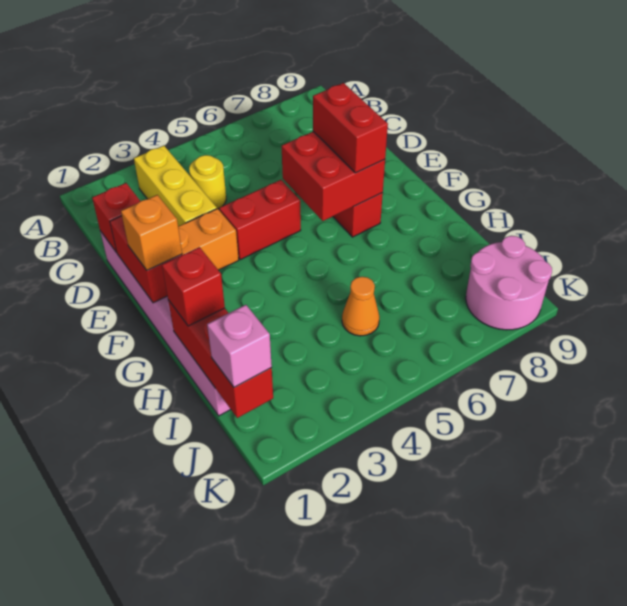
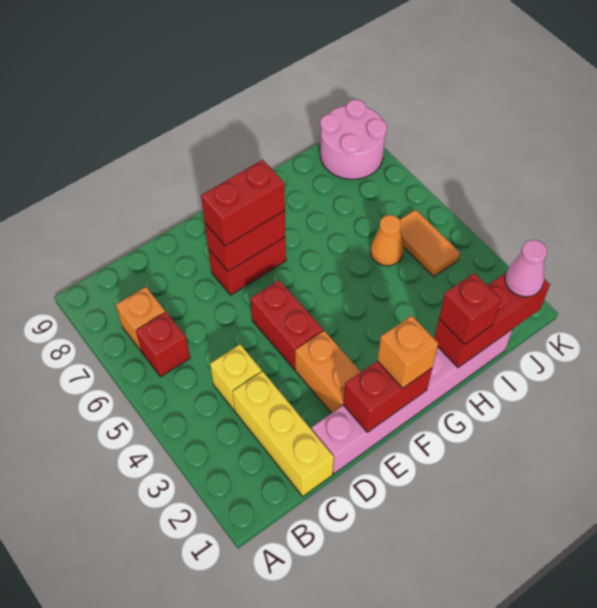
yellow brick B3:D3 level 1 -> yellow brick C1:C3 level 1
none -> orange brick B7 level 1
yellow round brick C4 level 1 -> yellow brick C4 level 1
red brick D1 level 2 -> red brick B6 level 1
red brick E6:F7 level 2 -> red brick E7:F7 level 2
pink brick J1 level 3 -> pink cone J1 level 3
none -> orange tile J4:J5 level 1

